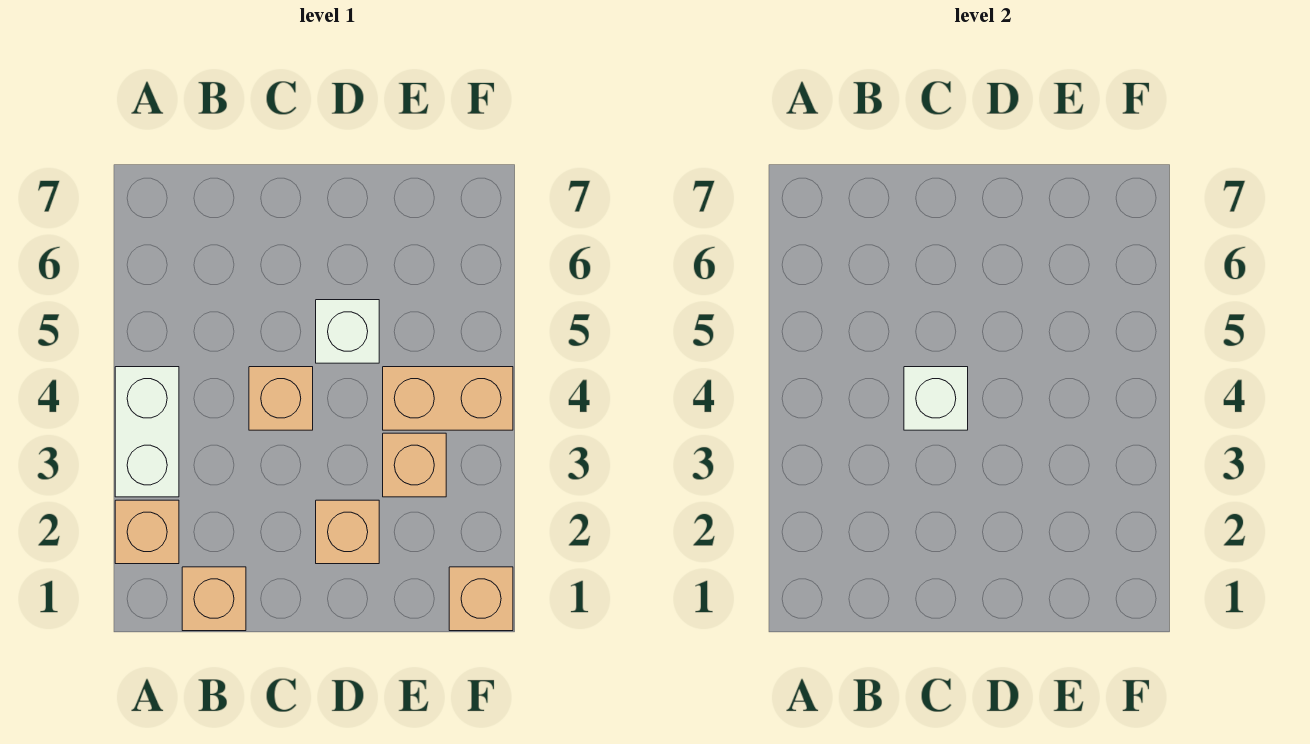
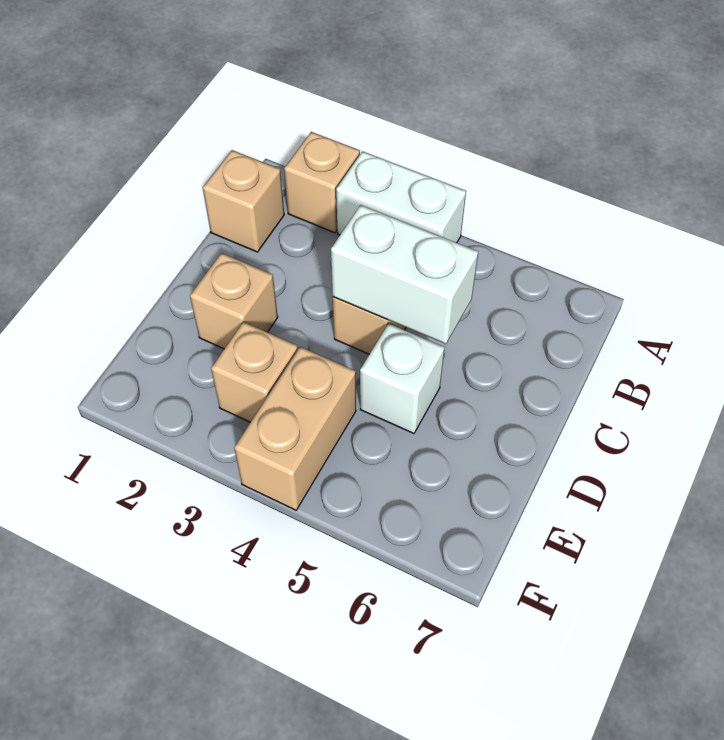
white brick C4 level 2 -> white brick C4:C5 level 2
tan brick F1 level 1 -> none

